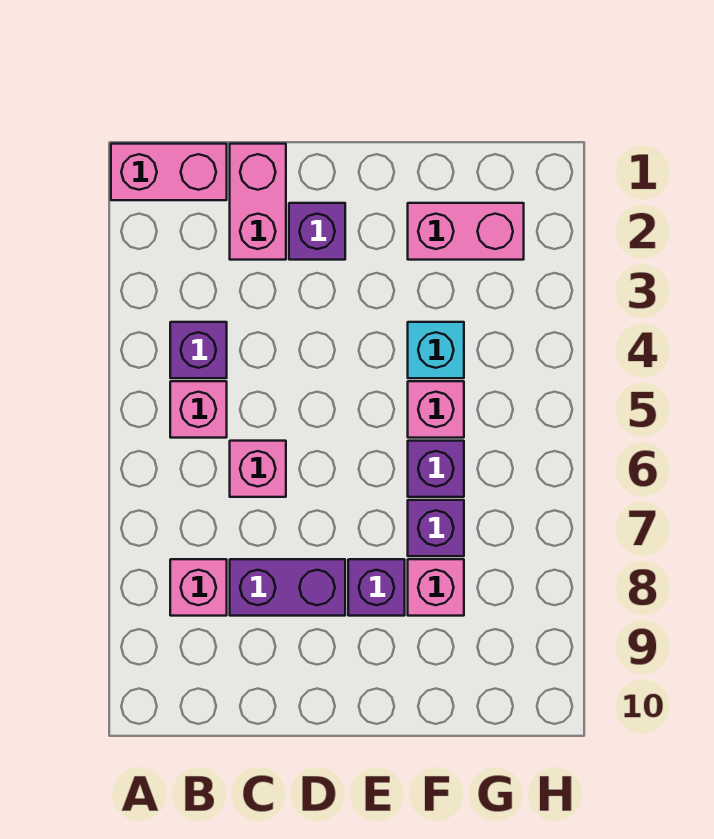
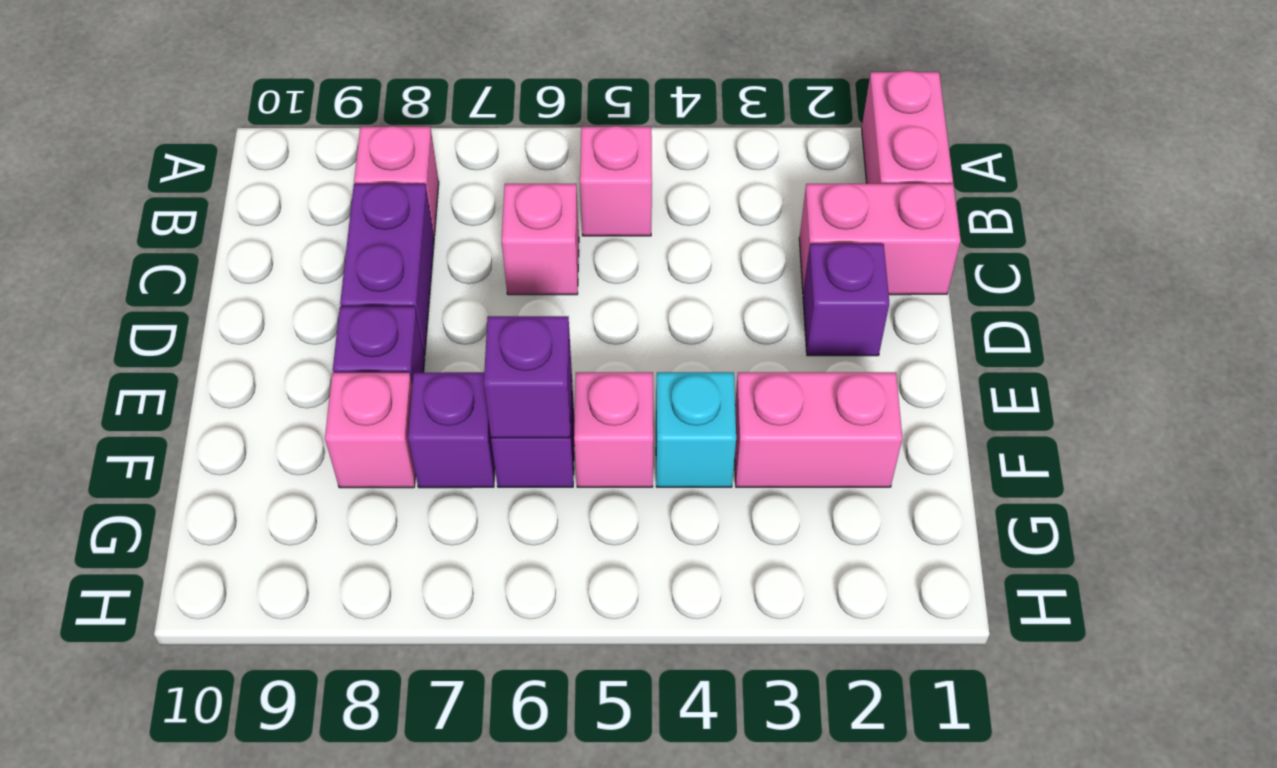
purple brick B4 level 1 -> purple brick F6 level 2
pink brick F2:G2 level 1 -> pink brick F2:F3 level 1

